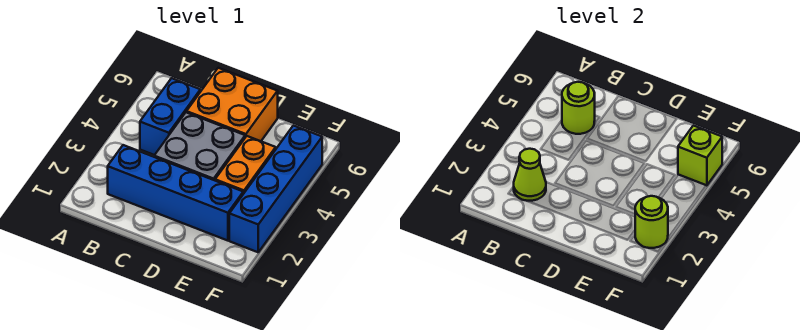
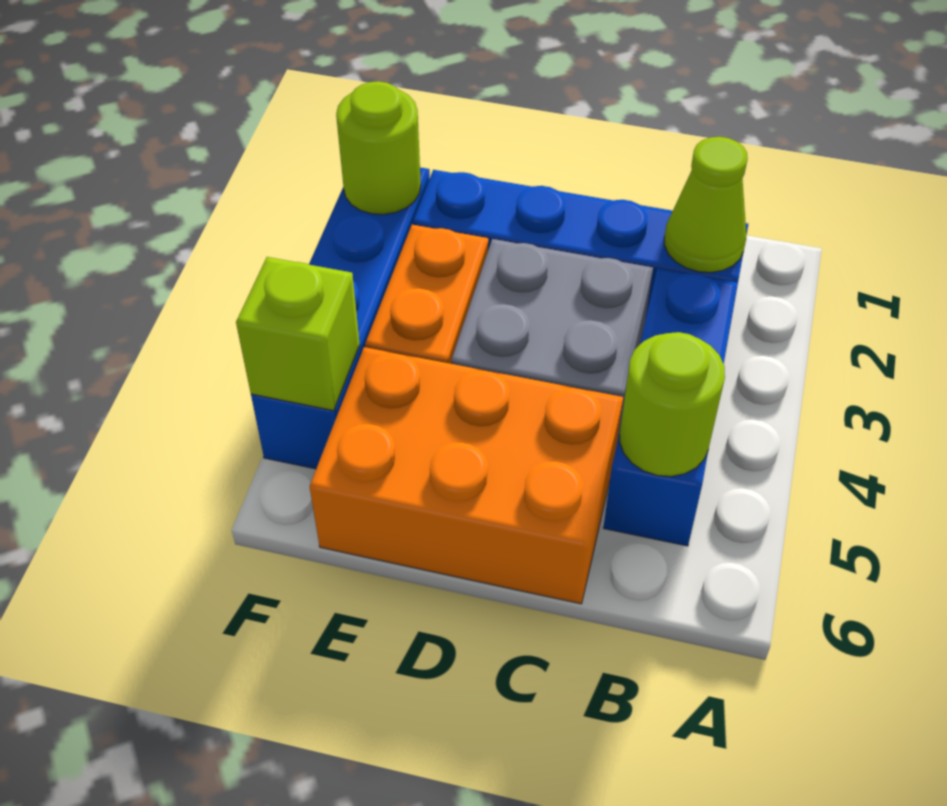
blue brick B4:B5 level 1 -> blue brick B3:B5 level 1
orange brick C5:D6 level 1 -> orange brick C5:E6 level 1

